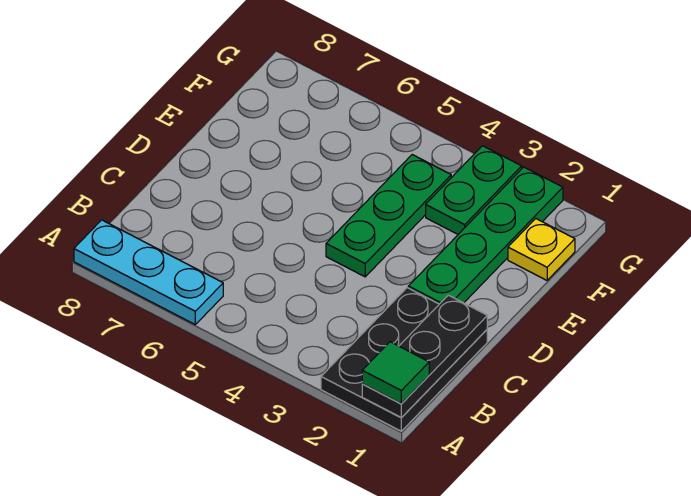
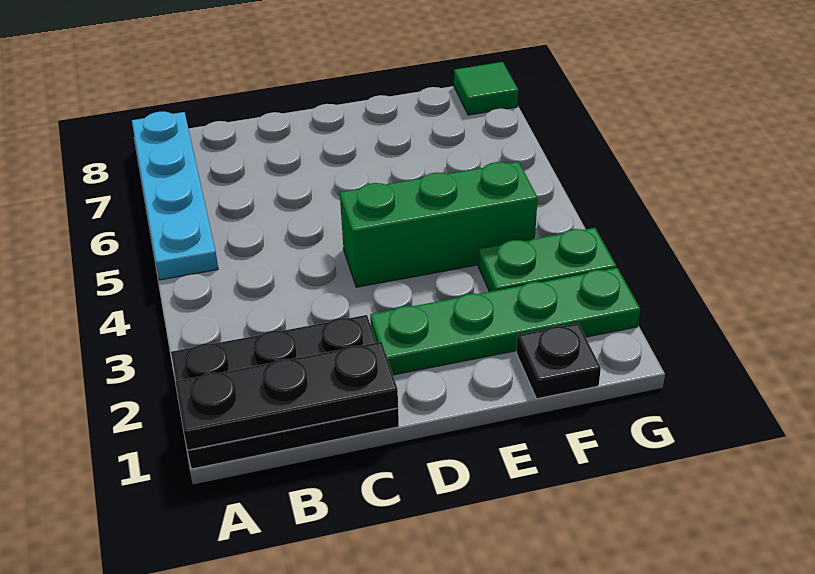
green tile A1 level 3 -> green tile G8 level 1
cyan plate A6:A8 level 1 -> cyan plate A5:A8 level 1
green plate D4:F4 level 1 -> green brick D4:F4 level 1
yellow plate F1 level 1 -> black plate F1 level 1

